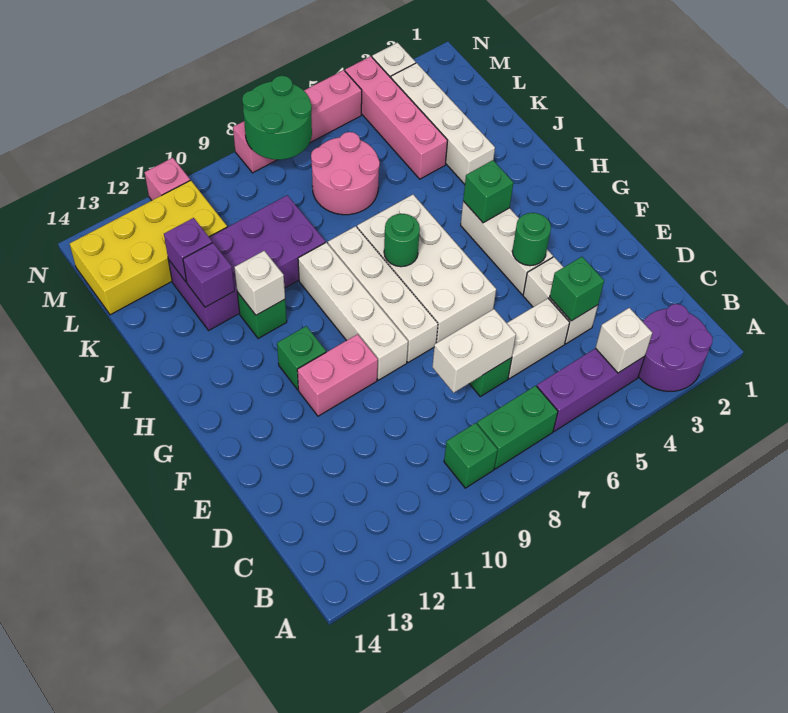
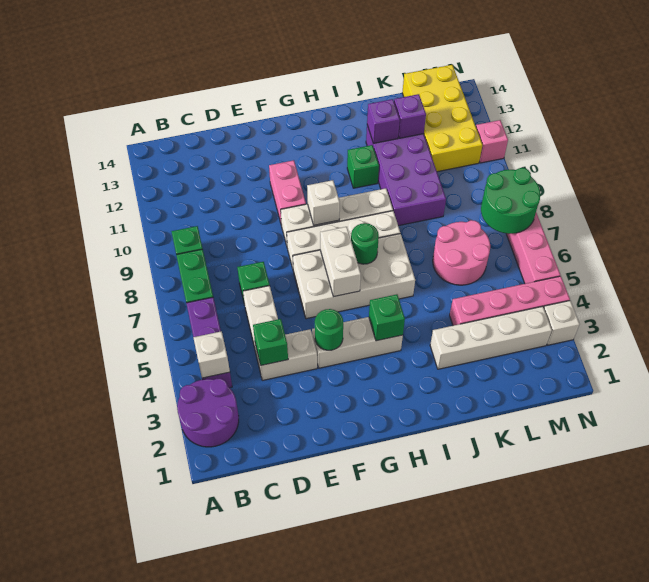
white brick D7:D8 level 2 -> white brick G6:G7 level 2
green brick G11 level 1 -> none
white brick I11 level 2 -> white brick G9 level 2

